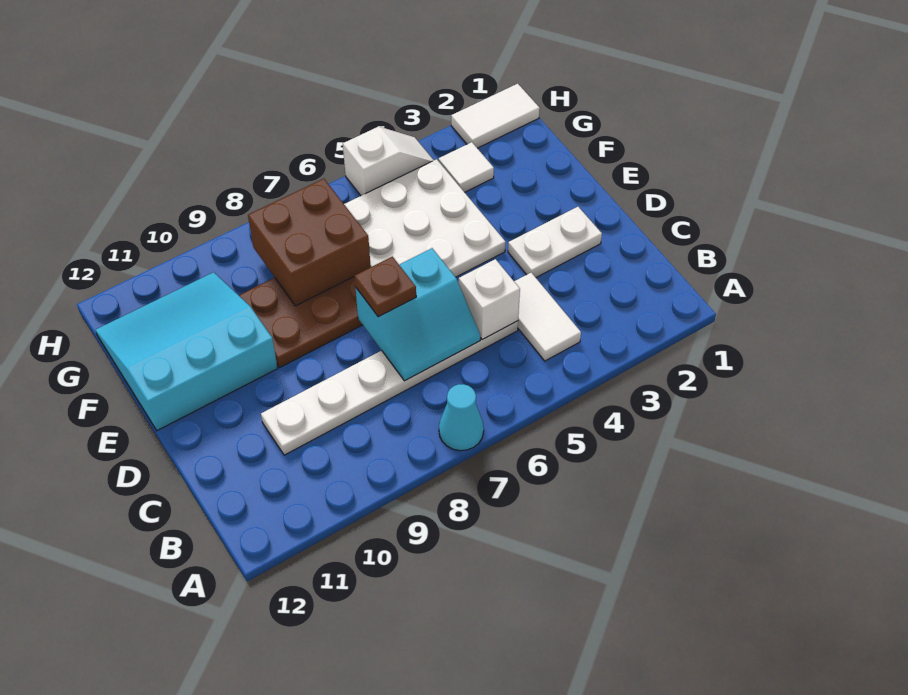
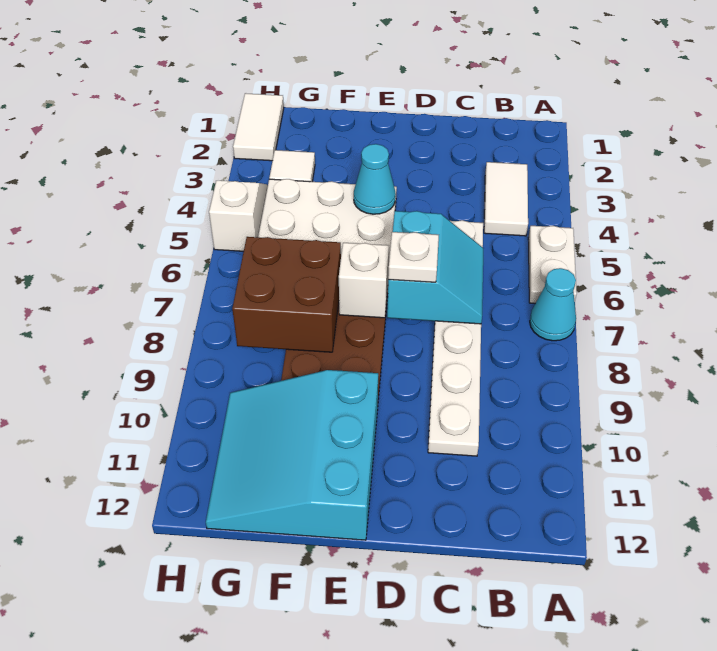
white tile B4:C4 level 1 -> white tile B3:B4 level 1
white brick C5 level 2 -> white brick E7 level 2
white plate D2:D3 level 1 -> white plate A5:A6 level 1
brown plate D7 level 3 -> white plate D7 level 3
none -> cyan cone E4 level 2

